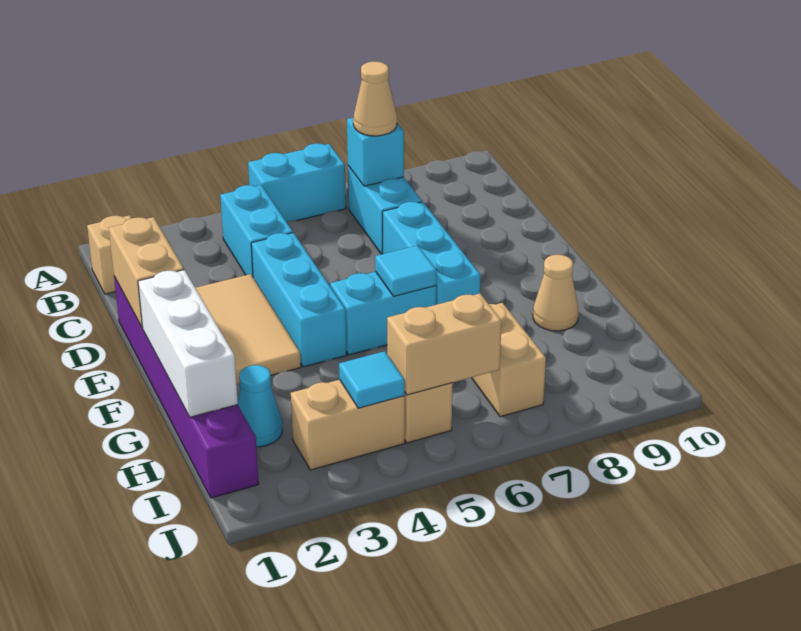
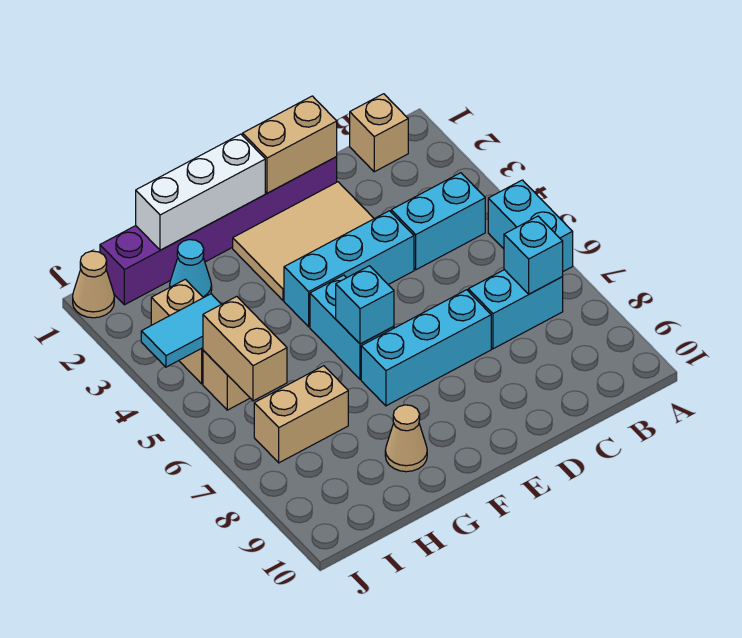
tan cone B7 level 3 -> tan cone J1 level 1
cyan tile F6 level 2 -> cyan brick F6 level 2
cyan tile I4 level 2 -> cyan tile I4:J4 level 2

